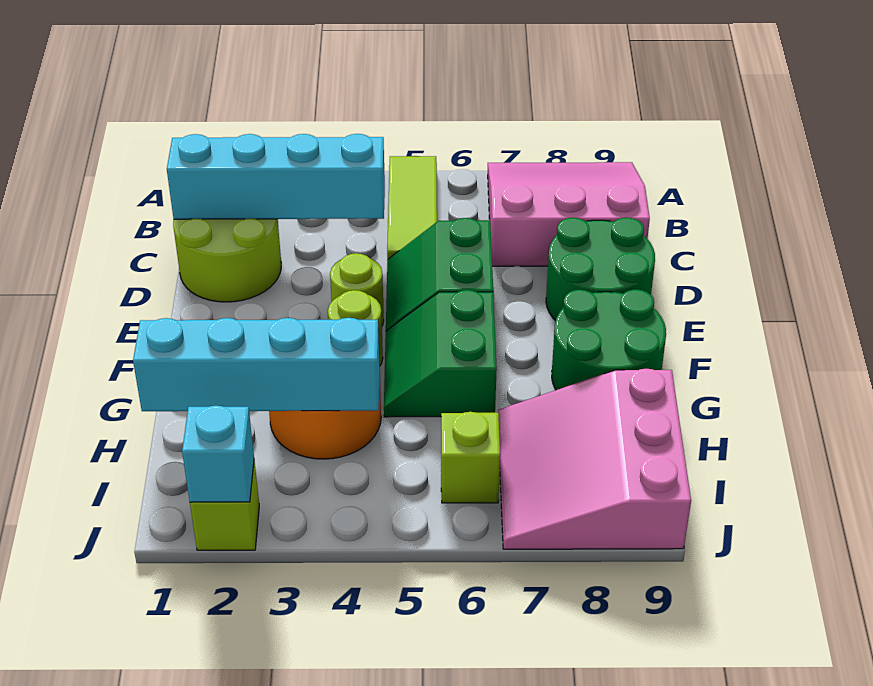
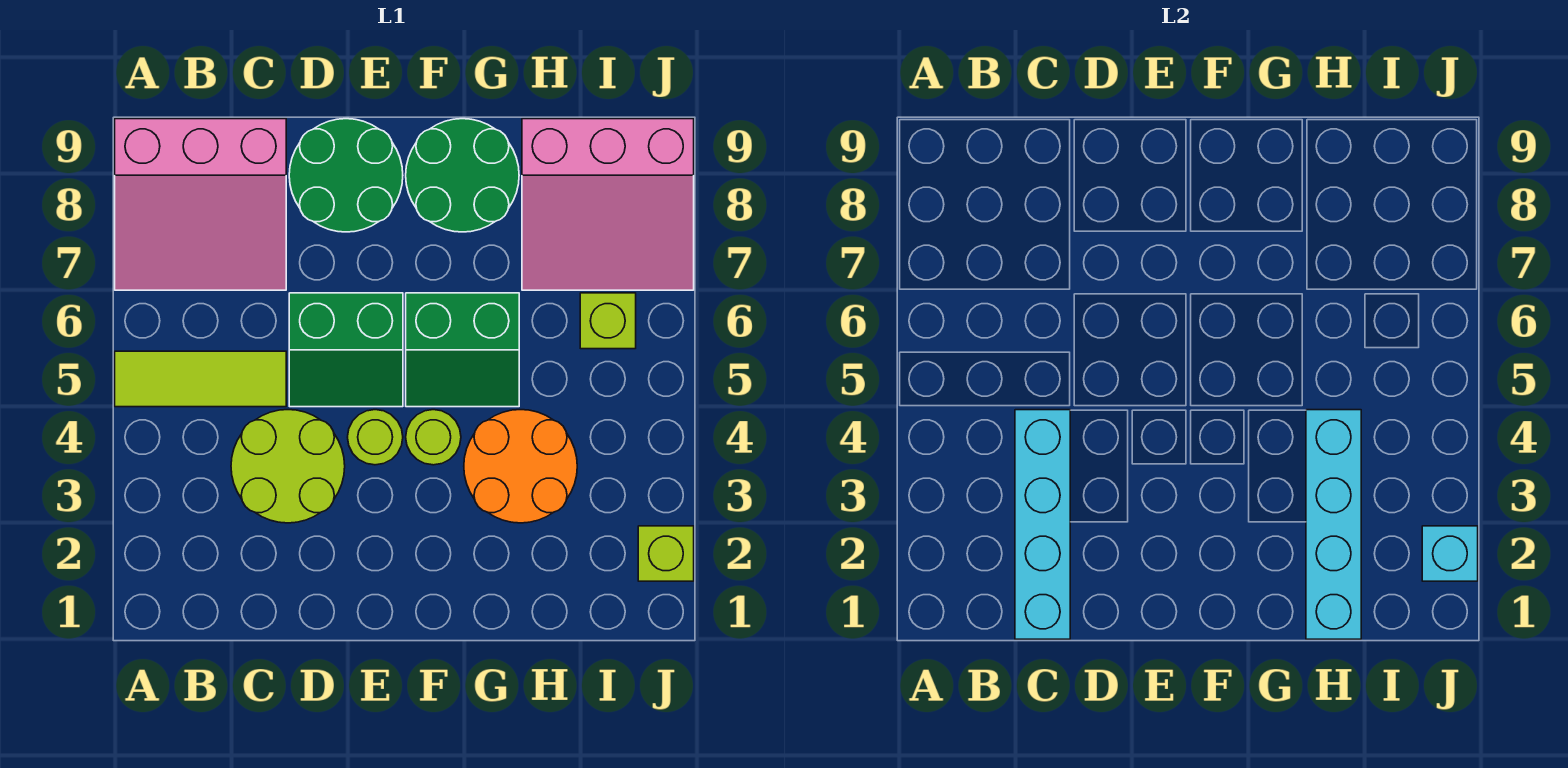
pink slope A7:C9 level 1 top C -> pink slope A7:C9 level 1 top 9
lime round brick C1:D2 level 1 -> lime round brick C3:D4 level 1

